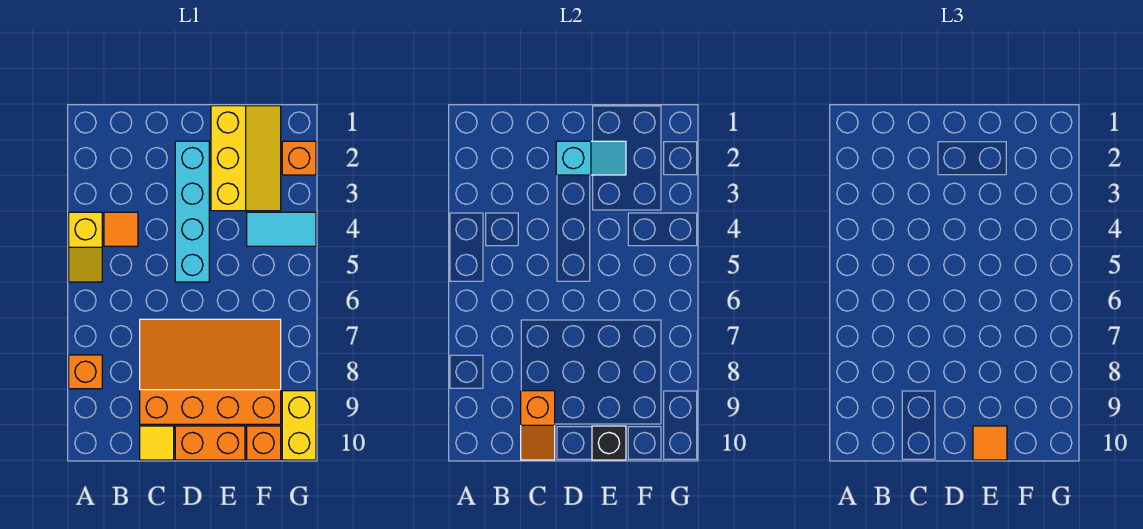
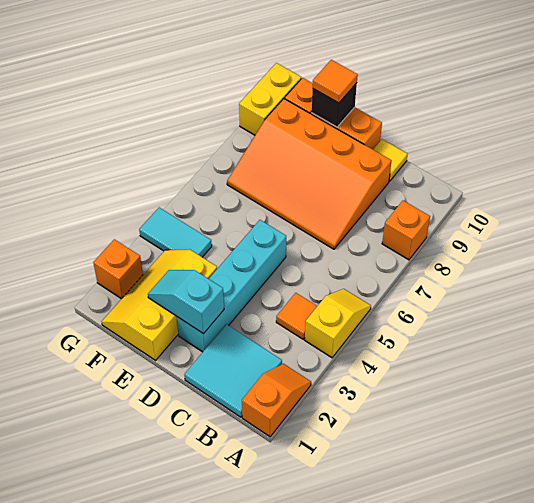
none -> cyan tile B1:C2 level 1
orange slope C9:C10 level 2 top 9 -> orange slope A1:A2 level 1 top 1

